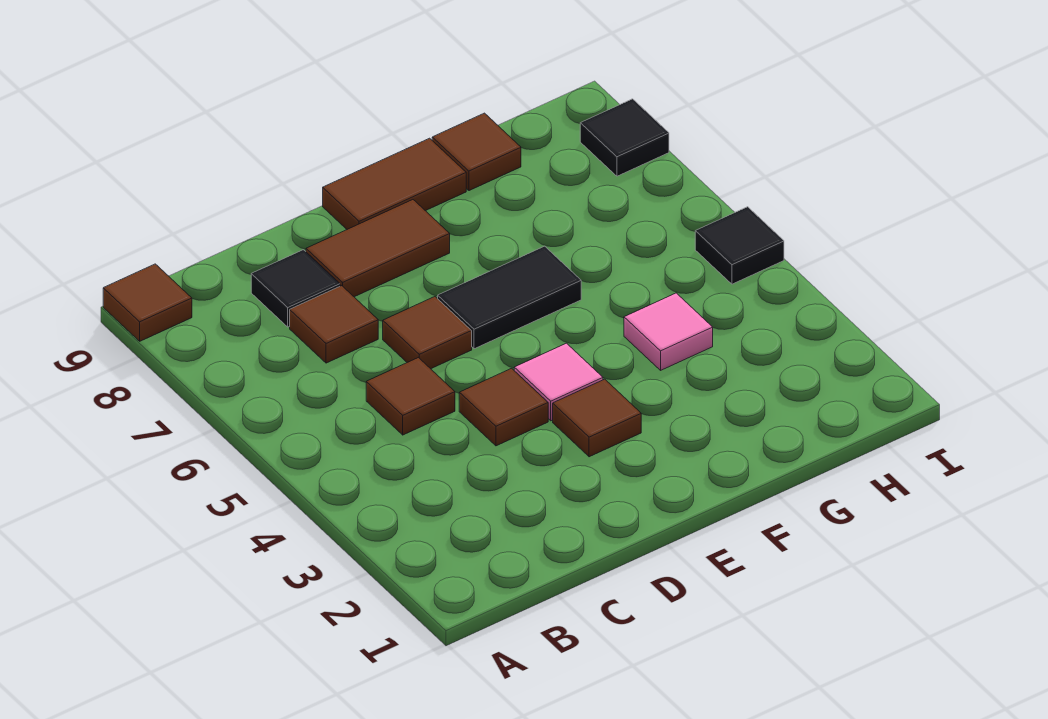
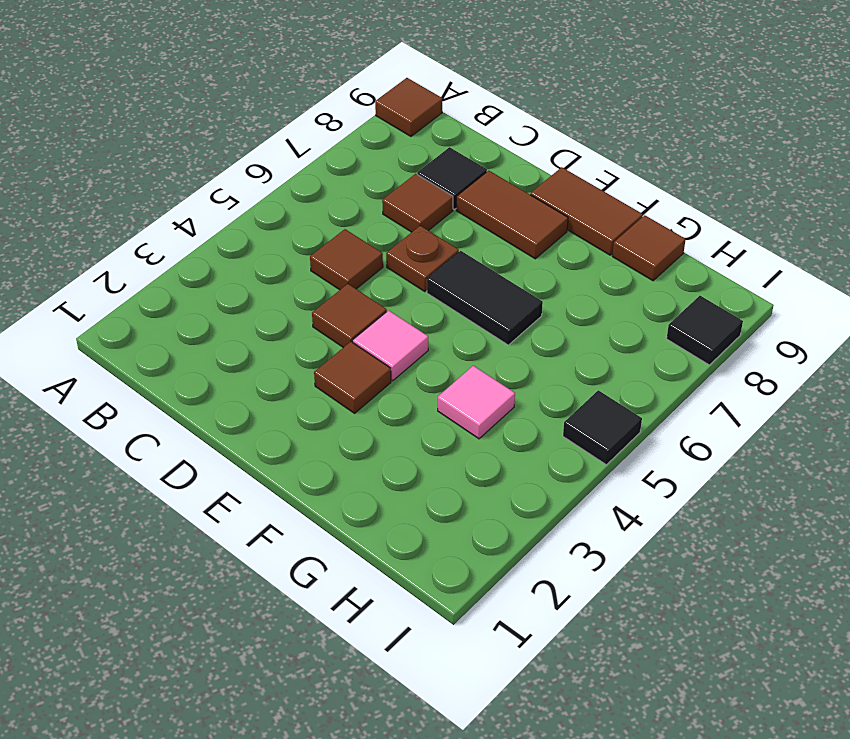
brown tile D6 level 1 -> brown plate D6 level 1

